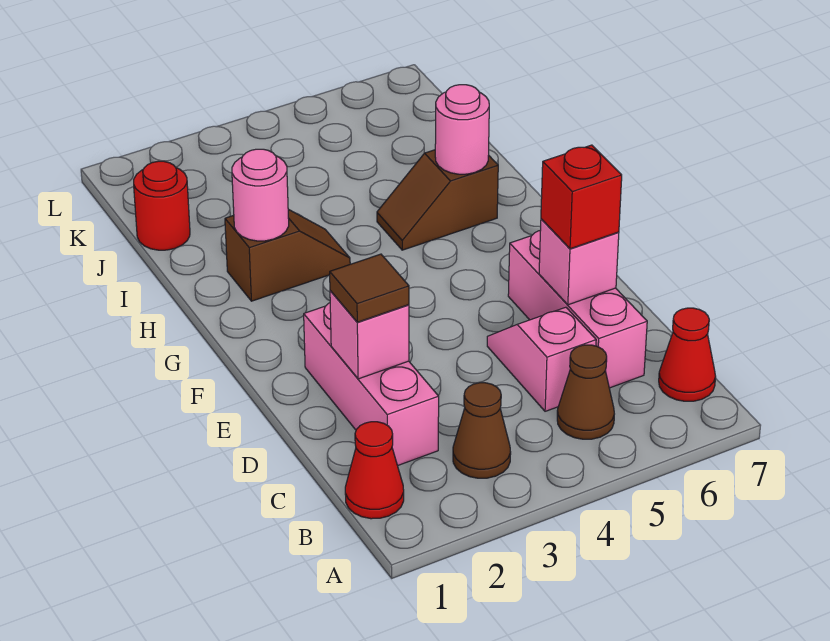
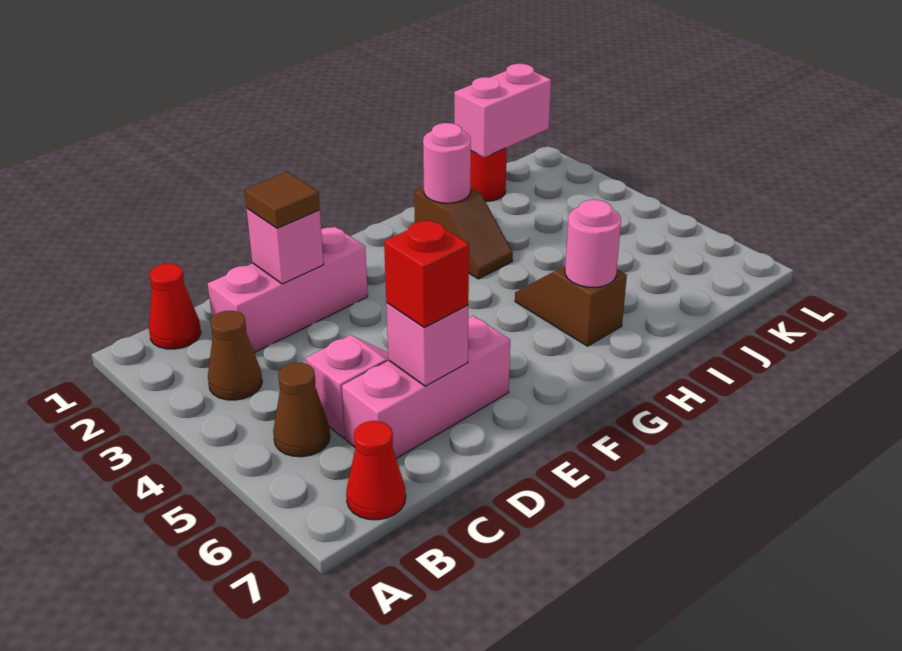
none -> pink brick J1:K1 level 2

